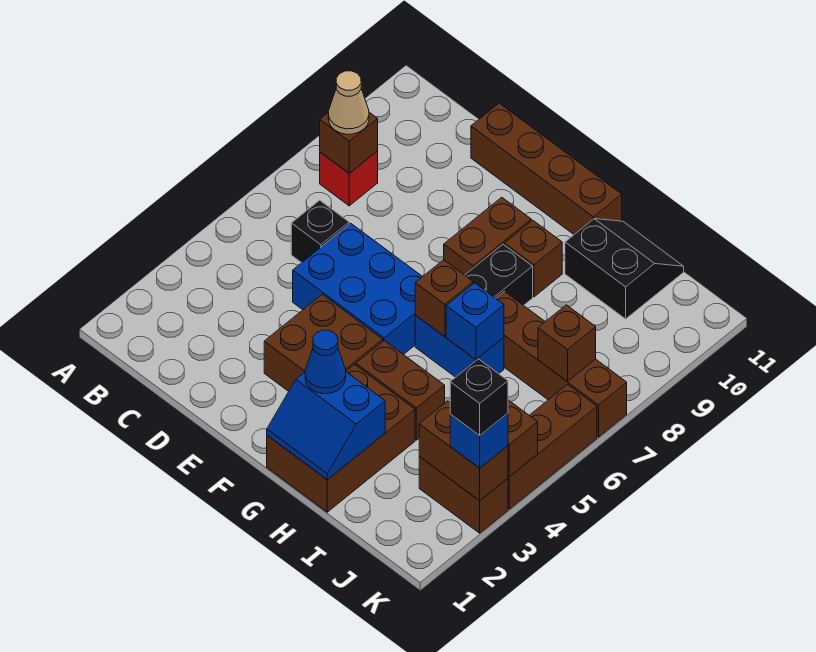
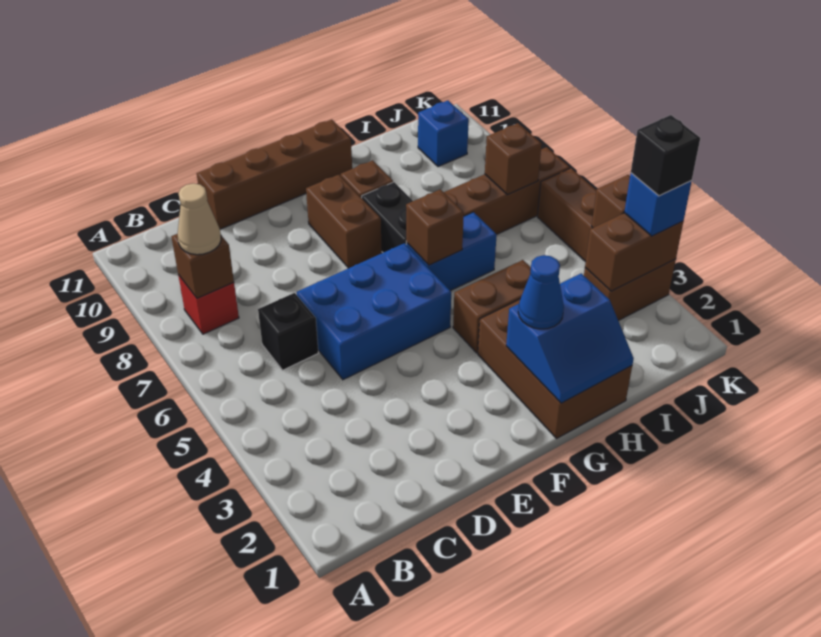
brown brick E3:F4 level 1 -> none
blue brick H6 level 2 -> blue brick J10 level 1
black slope H10:I11 level 1 top 10 -> none

